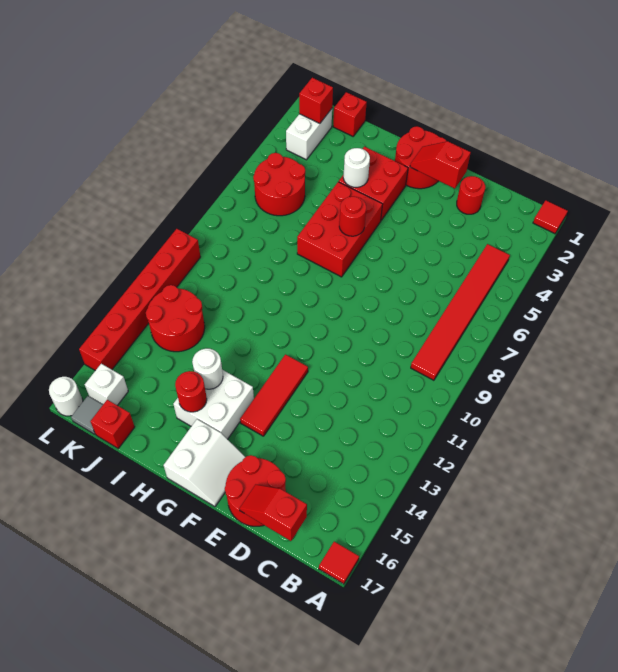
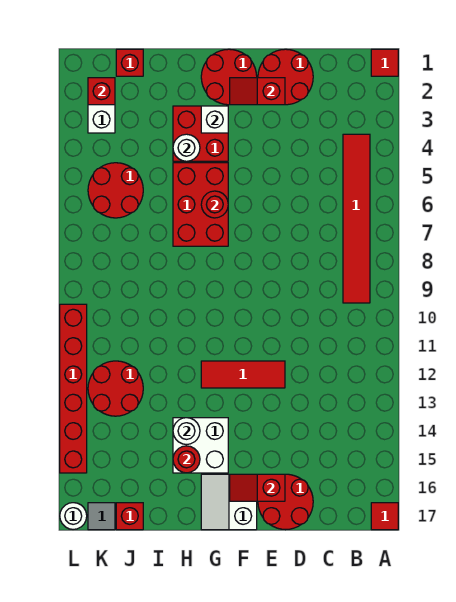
red slope C17:D17 level 2 top C -> red slope E16:F16 level 2 top E
red round brick D2 level 1 -> red round brick D1:E2 level 1
red tile F12:F14 level 1 -> red tile E12:G12 level 1
white slope F16:G17 level 1 top G -> white slope F16:G17 level 1 top F
white brick K16 level 1 -> white brick G3 level 2

